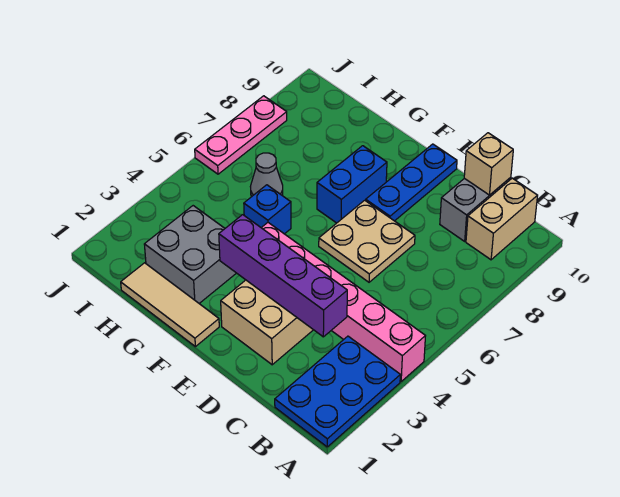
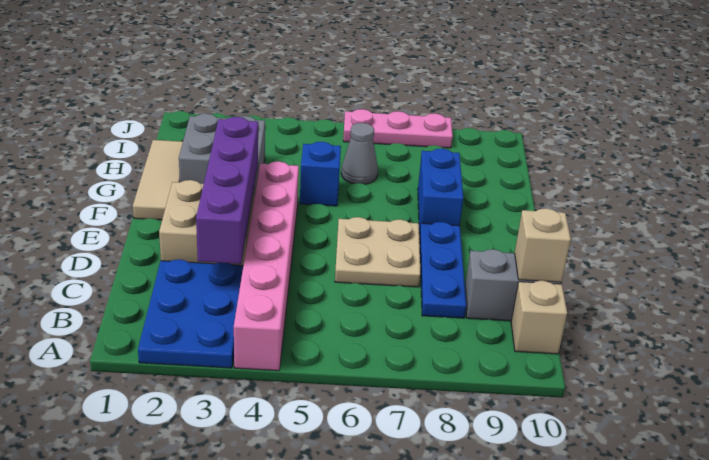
blue plate A1:B3 level 1 -> blue plate A2:C3 level 1
tan brick B9:B10 level 1 -> tan brick B10 level 1
blue plate E8:E10 level 1 -> blue plate C8:E8 level 1
blue brick F7:F8 level 1 -> blue brick F8:G8 level 1

